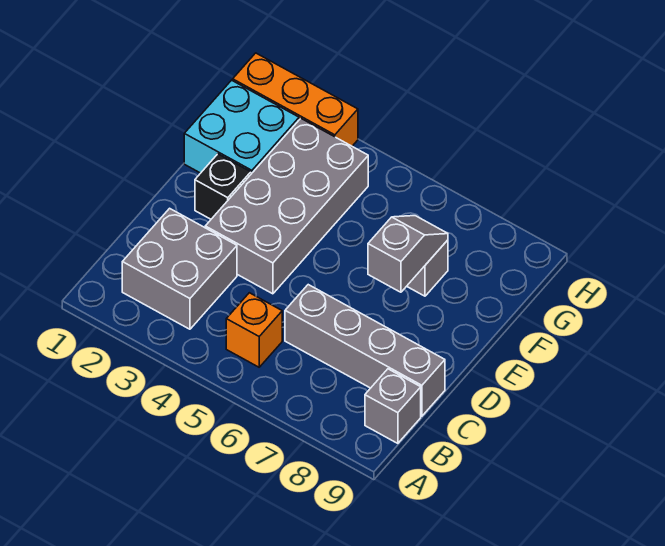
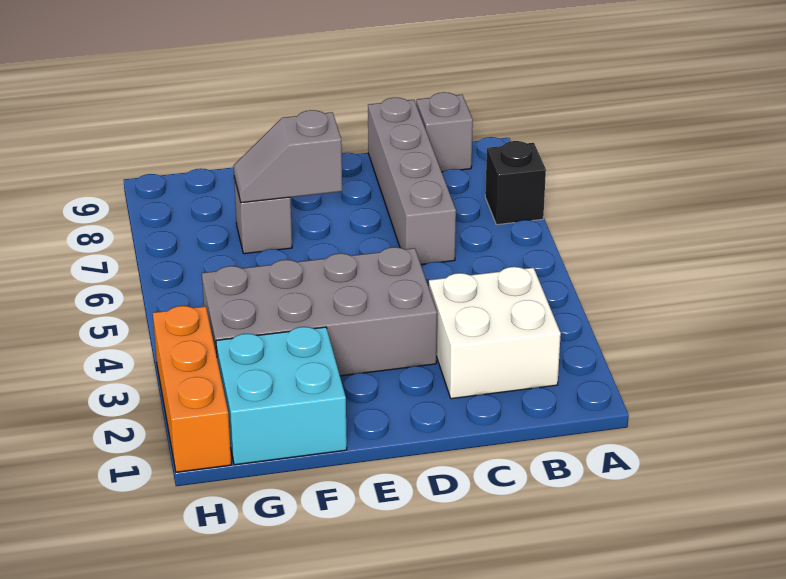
grey brick B2:C3 level 1 -> white brick B2:C3 level 1
orange brick B5 level 1 -> none
black brick E2 level 1 -> black brick A7 level 1

